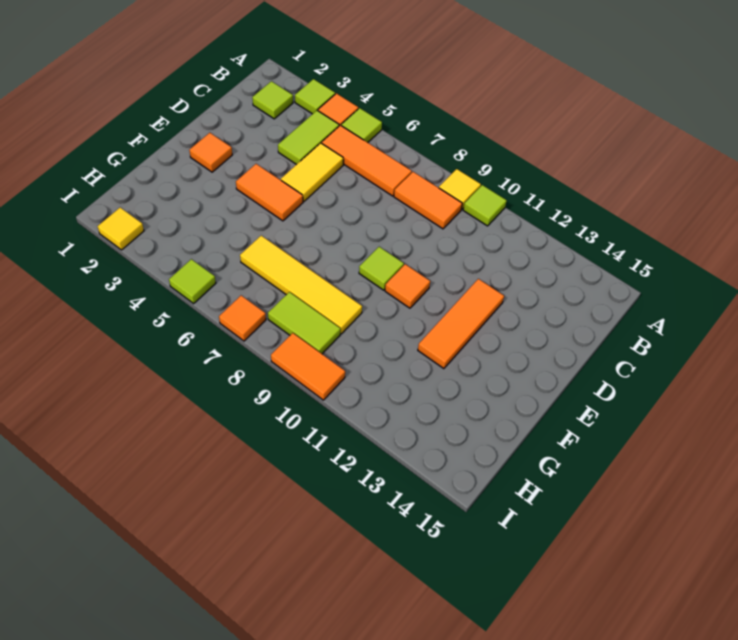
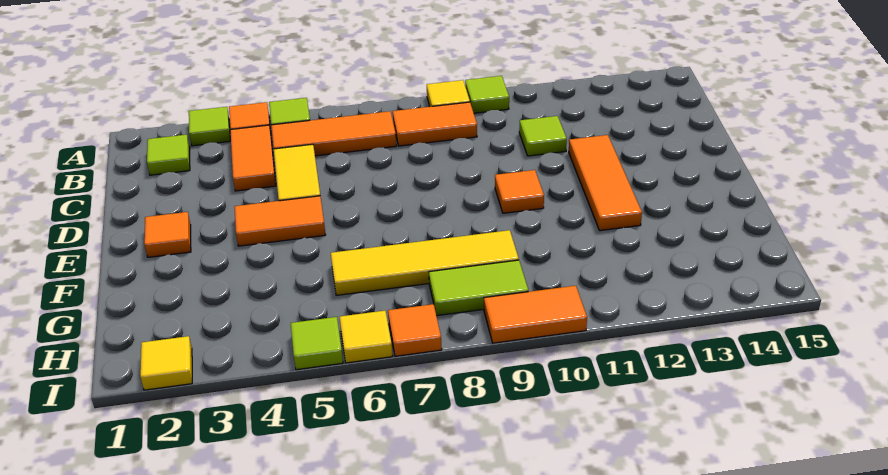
lime tile B4:C4 level 1 -> orange tile B4:C4 level 1
lime tile E9 level 1 -> lime tile C11 level 1
none -> yellow tile I6 level 1

